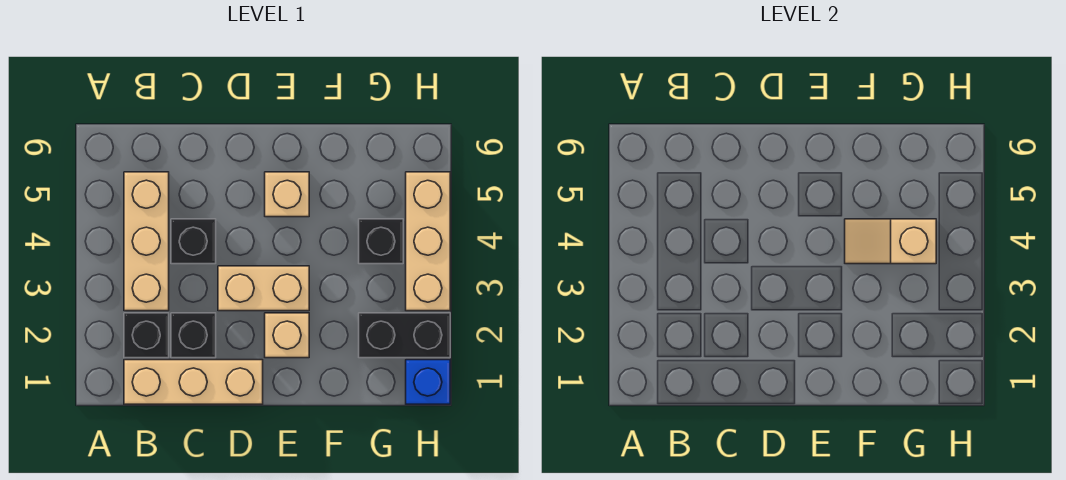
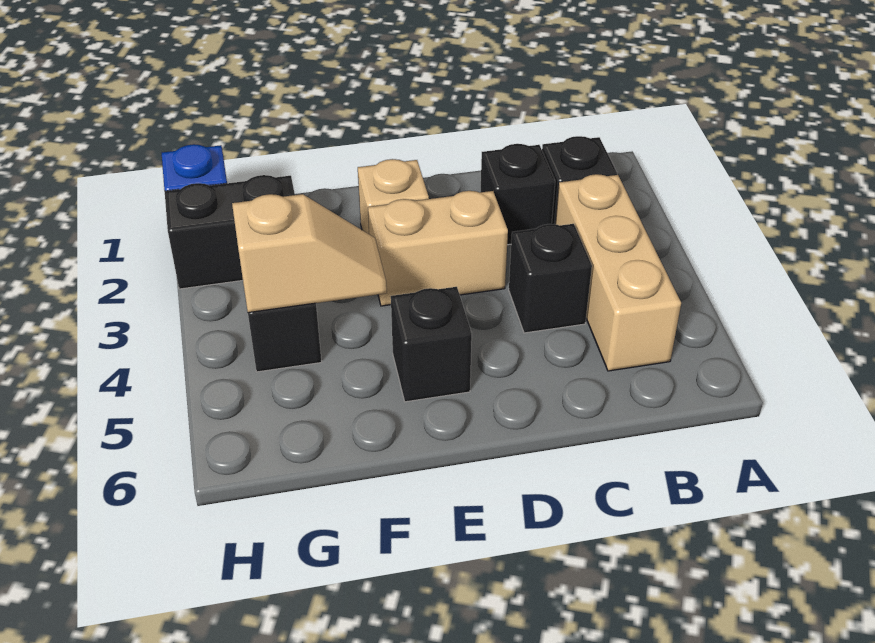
tan brick B1:D1 level 1 -> none
tan brick E5 level 1 -> black brick E5 level 1
tan brick H3:H5 level 1 -> none

